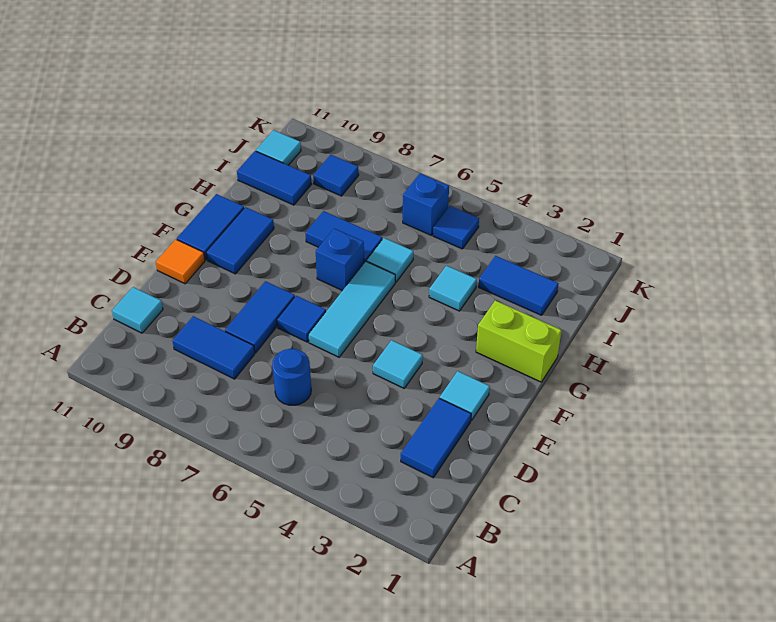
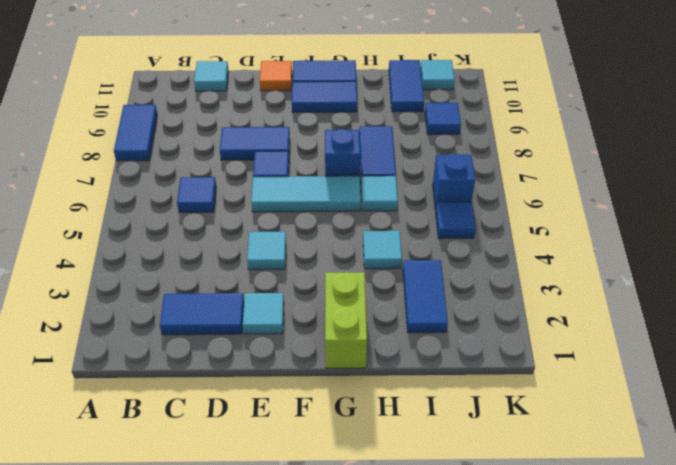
blue round brick C6 level 1 -> blue tile C6 level 1
blue tile C8:C9 level 1 -> blue tile A8:A9 level 1

